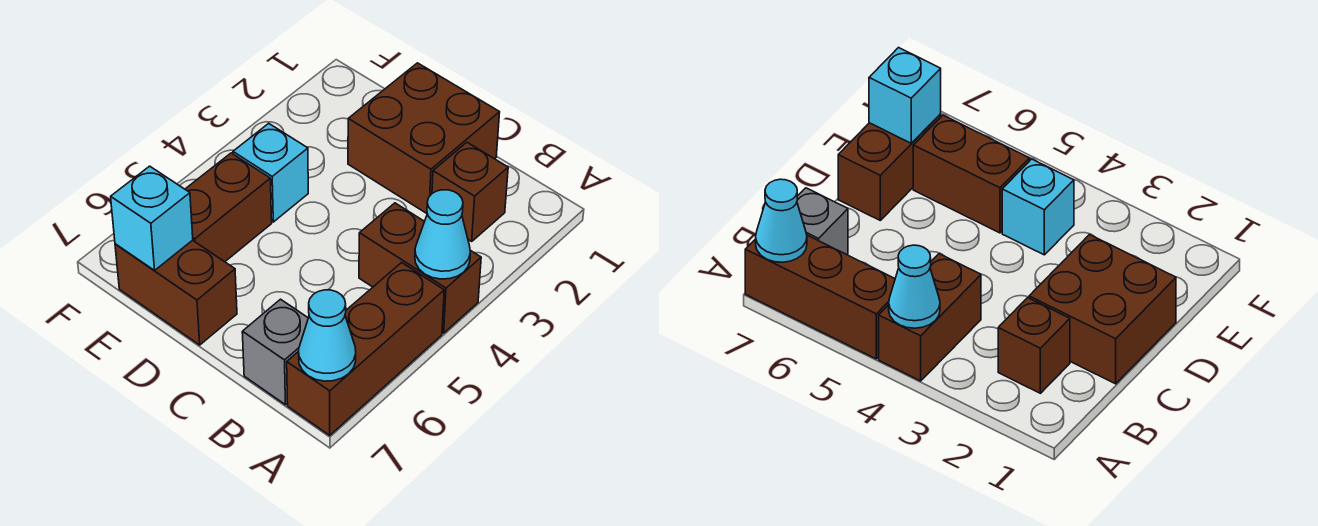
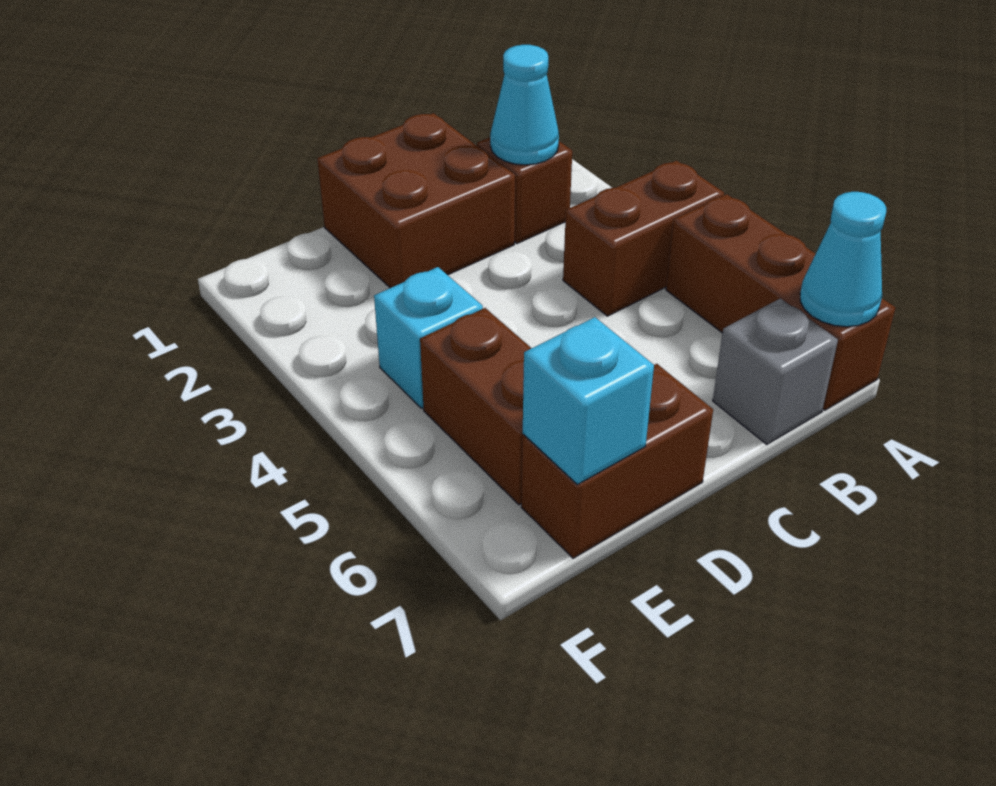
cyan cone A4 level 2 -> cyan cone B2 level 2

